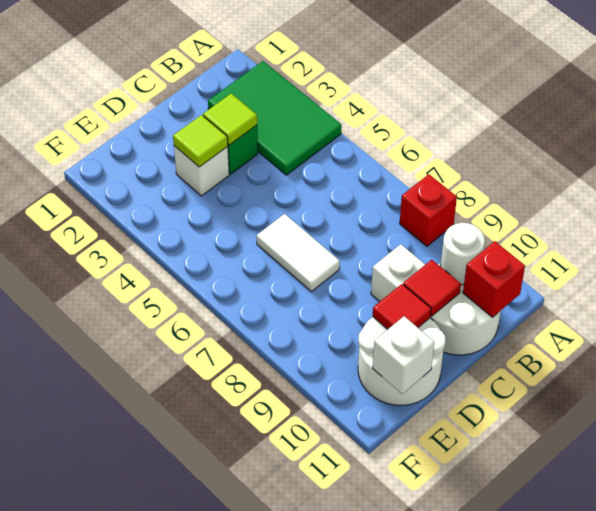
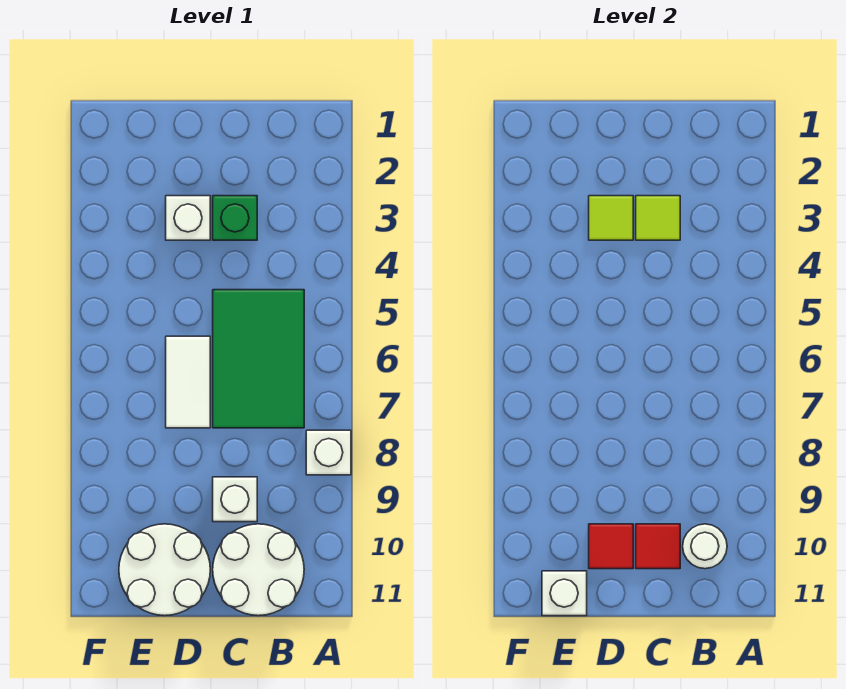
green tile A2:B4 level 1 -> green tile B5:C7 level 1
red brick A8 level 1 -> white brick A8 level 1
red brick B11 level 2 -> none

